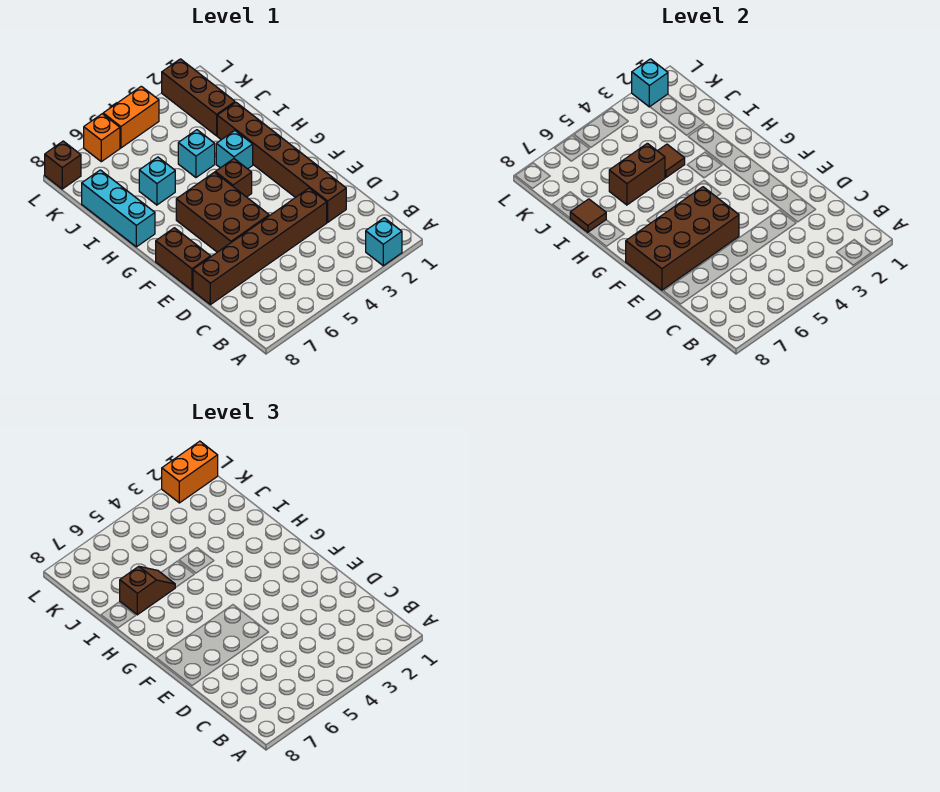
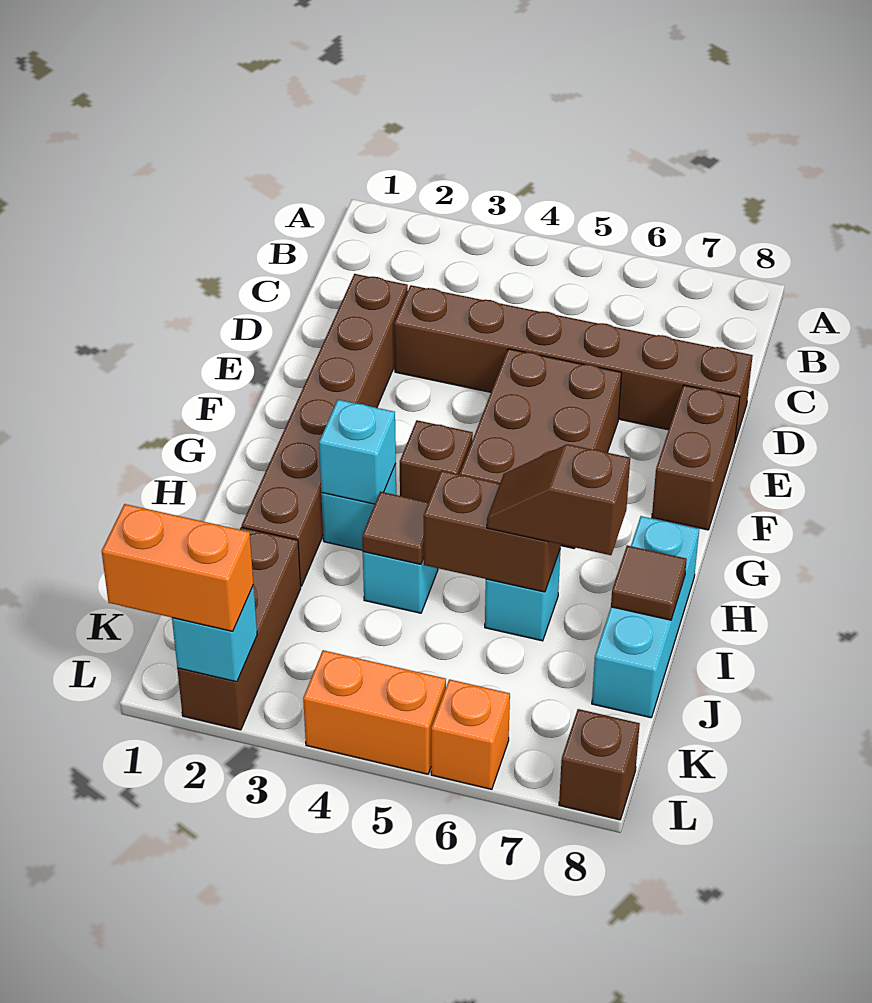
cyan brick A2 level 1 -> cyan brick H3 level 2
brown brick E5:F8 level 2 -> none

